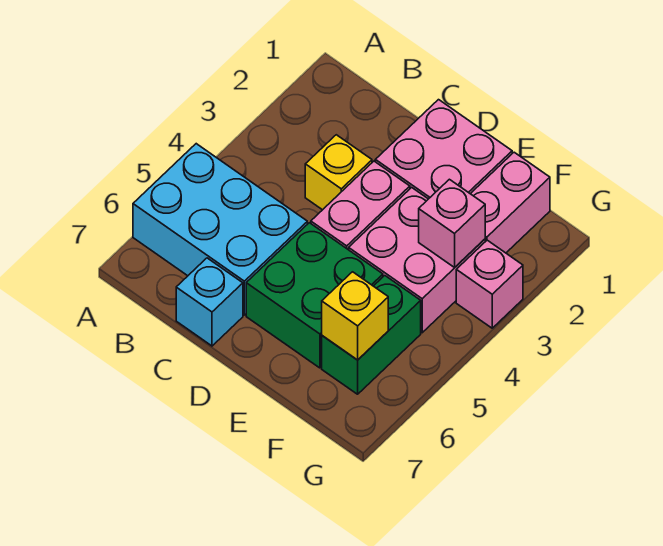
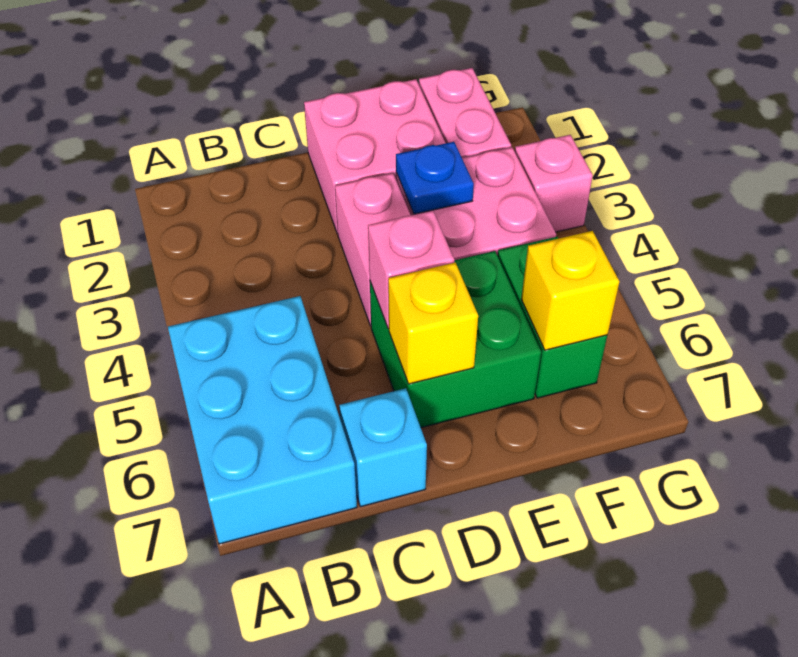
cyan brick A5:C6 level 1 -> cyan brick A5:B7 level 1
yellow brick C3 level 1 -> yellow brick D6 level 2
none -> blue plate E3 level 2
pink brick F3 level 2 -> pink brick D5 level 2

